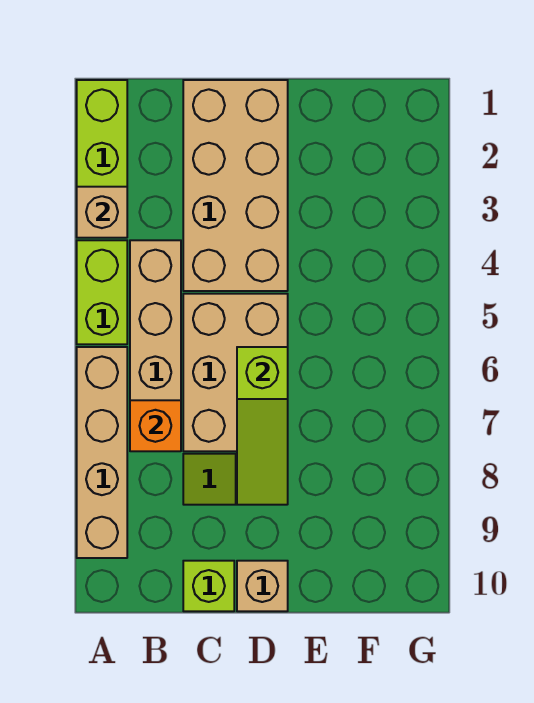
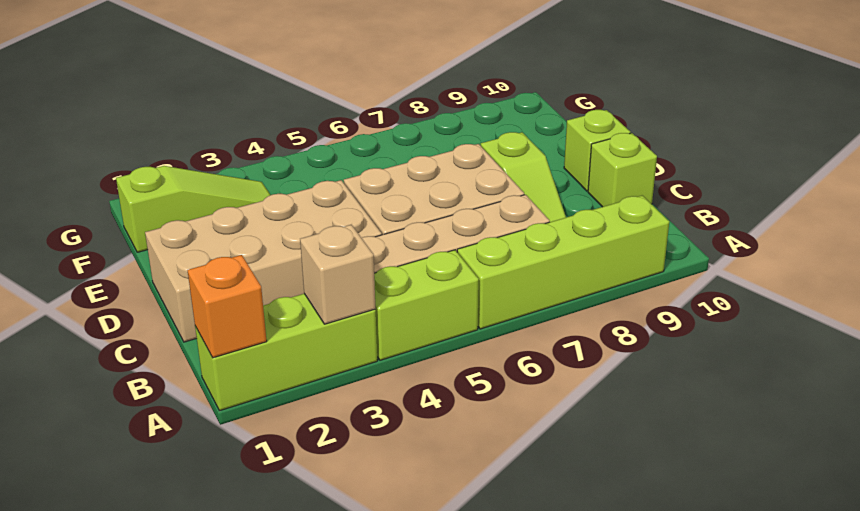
tan brick A6:A9 level 1 -> lime brick A6:A9 level 1
orange brick B7 level 2 -> orange brick A1 level 2
lime slope D6:D8 level 2 top 6 -> lime slope F1:F3 level 1 top 1
tan brick D10 level 1 -> lime brick D10 level 1

